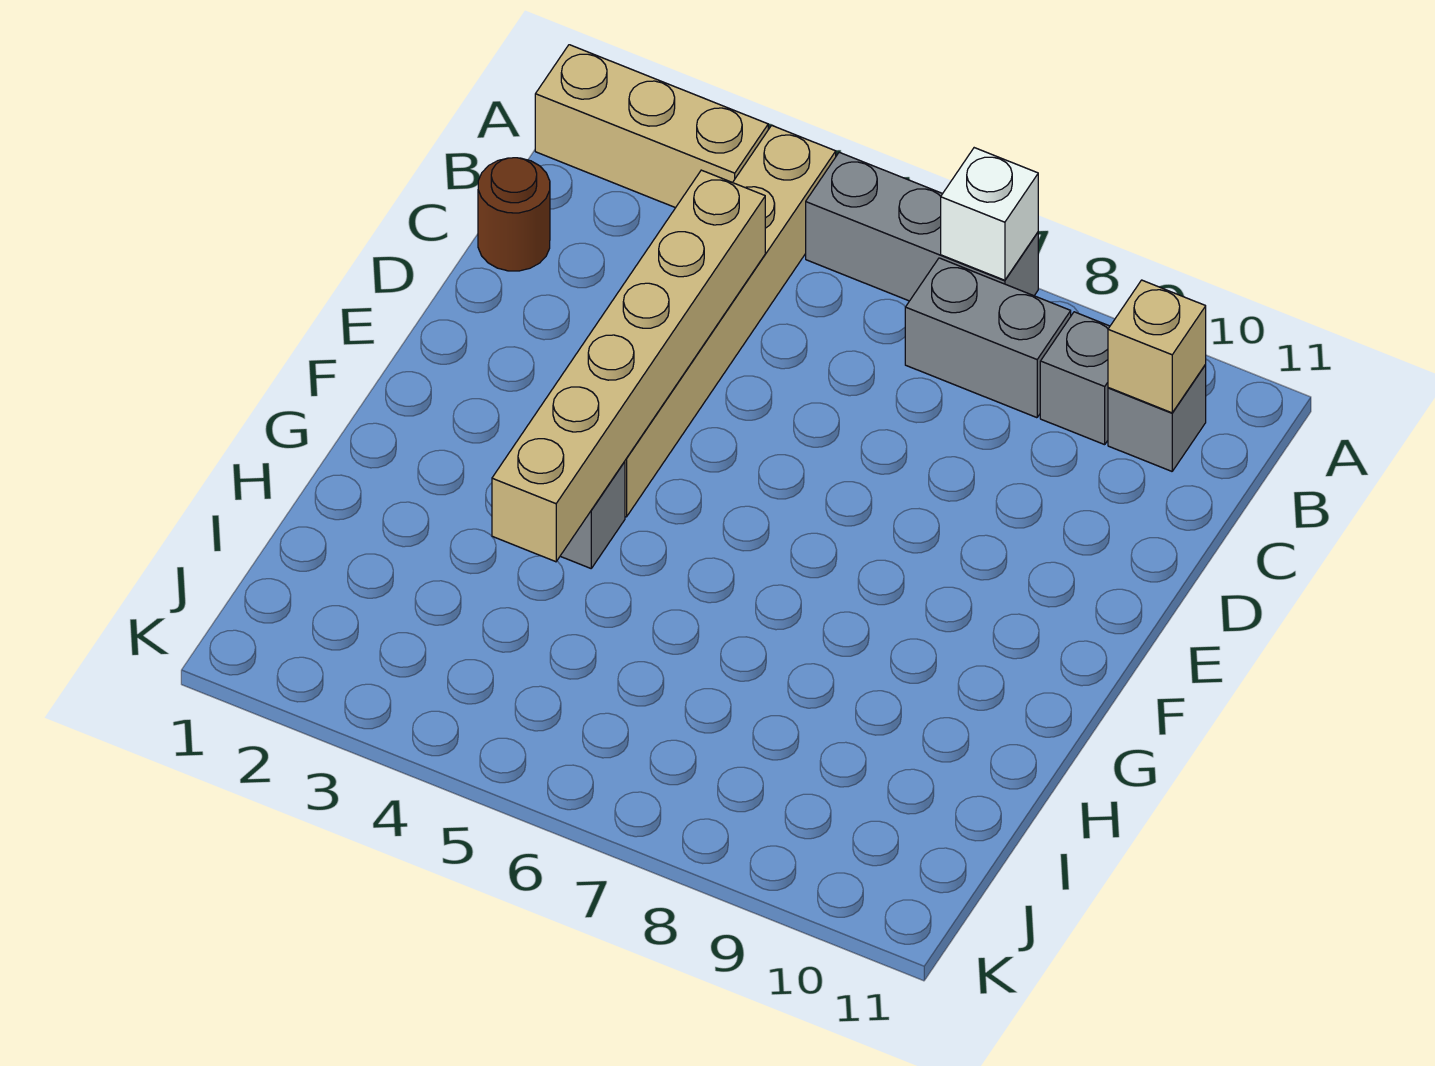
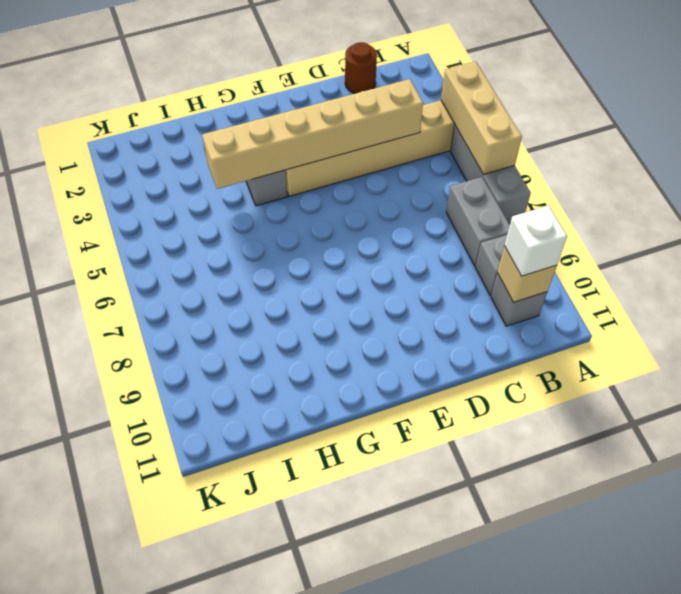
tan brick A1:A3 level 1 -> tan brick A4:A6 level 2
white brick A7 level 2 -> white brick B10 level 3

